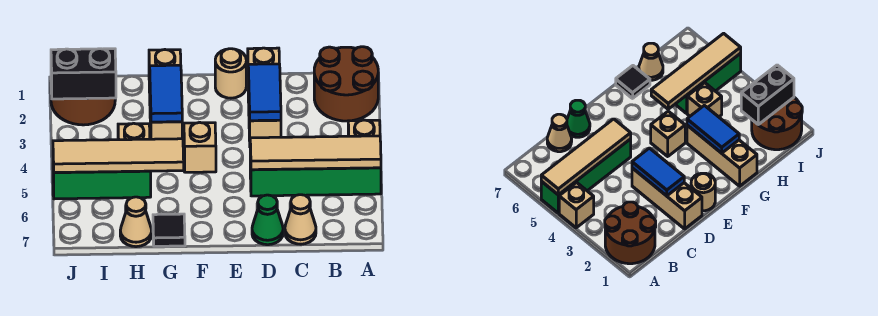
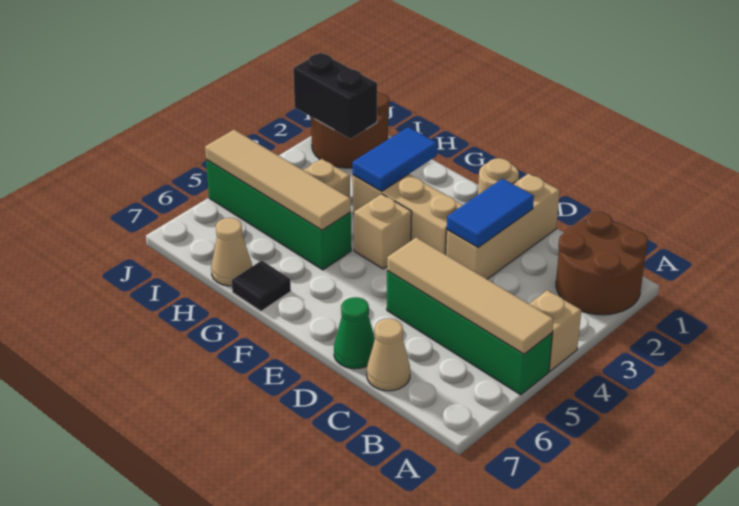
tan brick G1:G3 level 1 -> tan brick E3:G3 level 1
green brick H5:J5 level 1 -> green brick G5:J5 level 1

